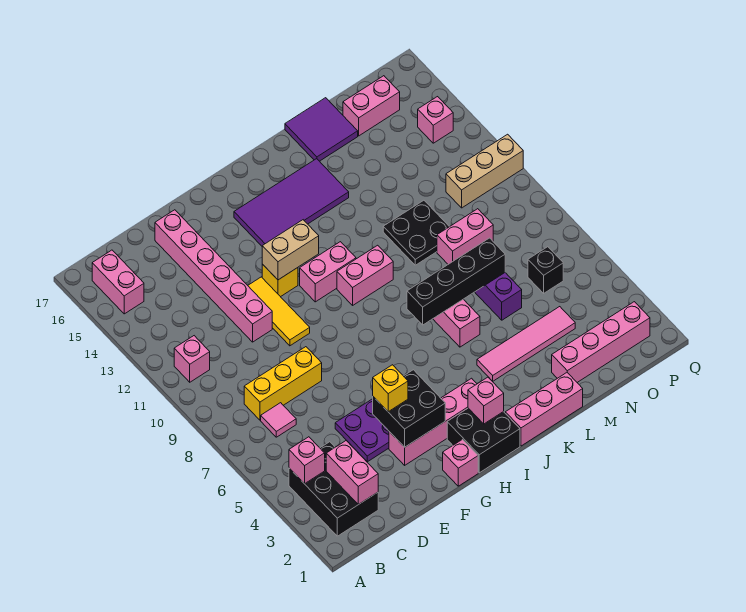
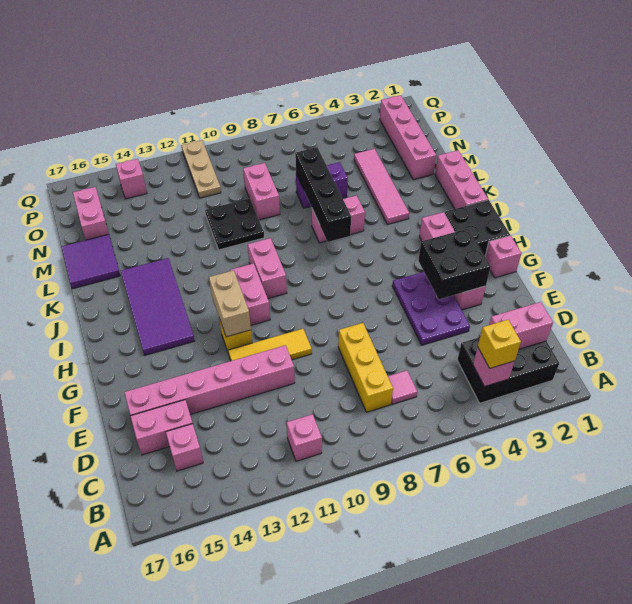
pink brick B15:B16 level 1 -> pink brick D15:D16 level 1
yellow brick F4 level 3 -> yellow brick B4 level 3
pink brick I2 level 2 -> pink brick C15 level 1
black brick O6 level 1 -> none
tan brick O11:Q11 level 1 -> tan plate O11:Q11 level 1

